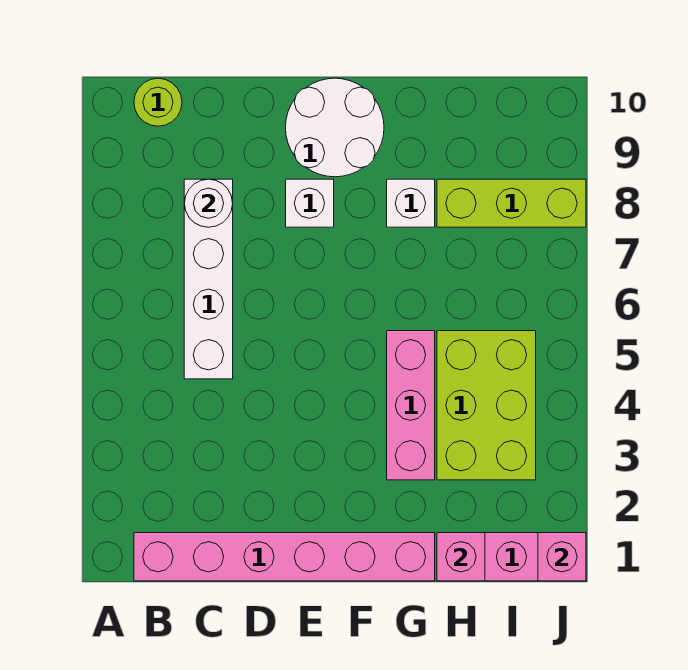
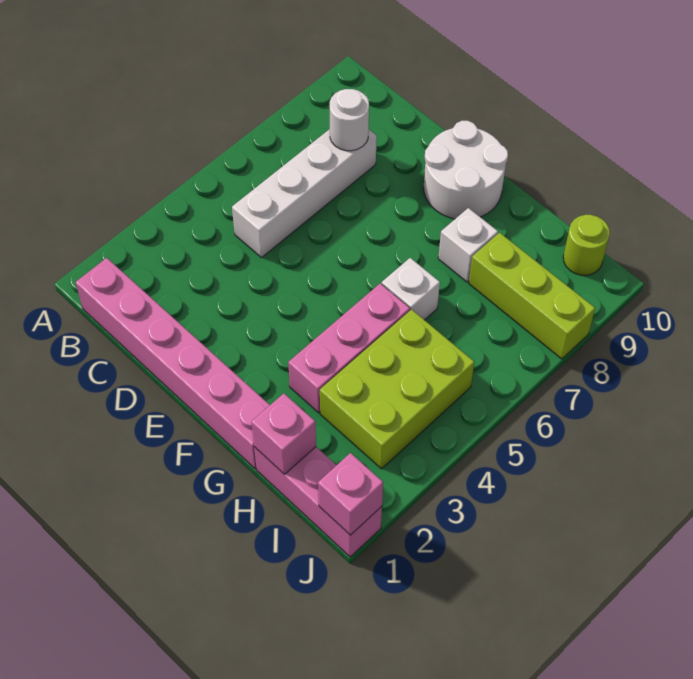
lime round brick B10 level 1 -> lime round brick I10 level 1
white brick E8 level 1 -> white brick G6 level 1

